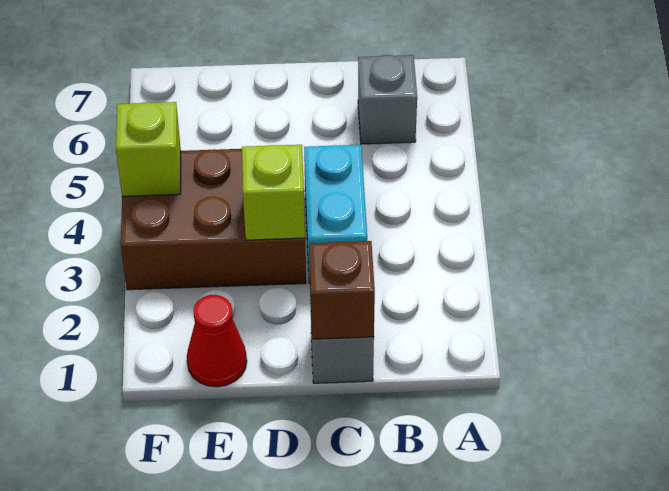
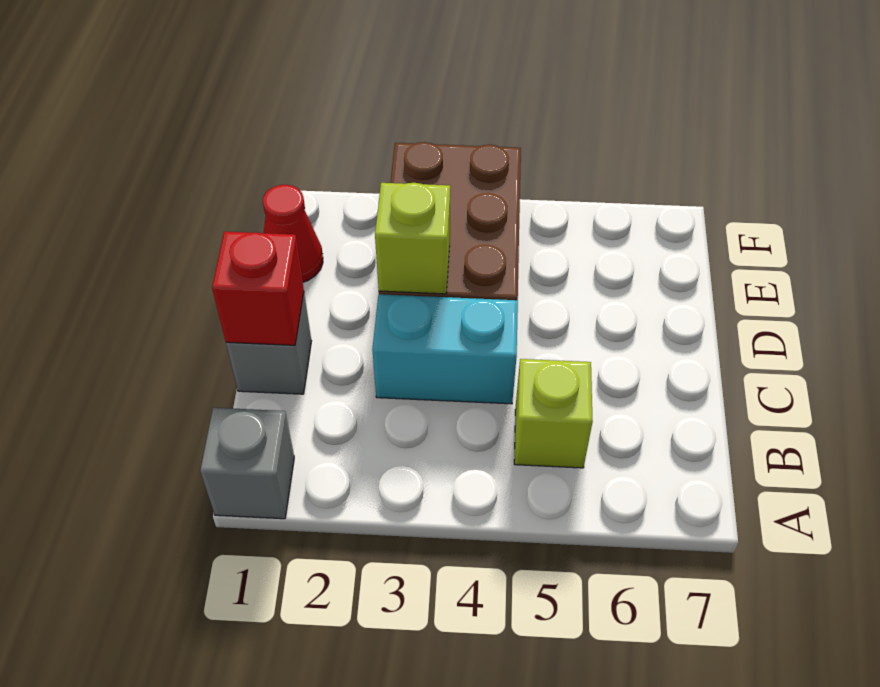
grey brick B6 level 1 -> grey brick A1 level 1
brown brick C1 level 2 -> red brick C1 level 2
lime brick F4 level 2 -> lime brick B5 level 1

